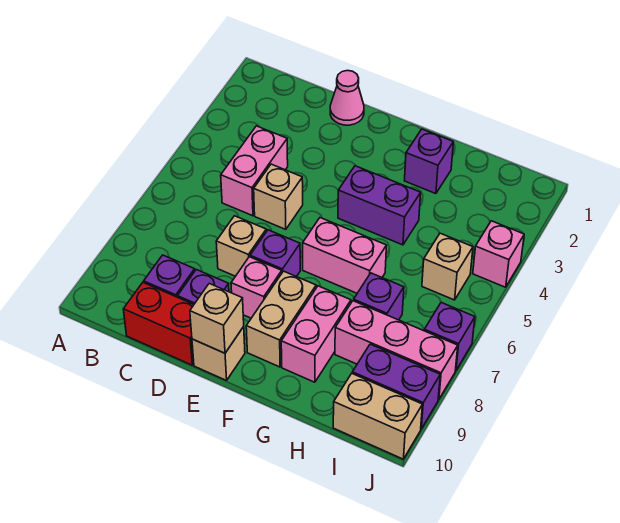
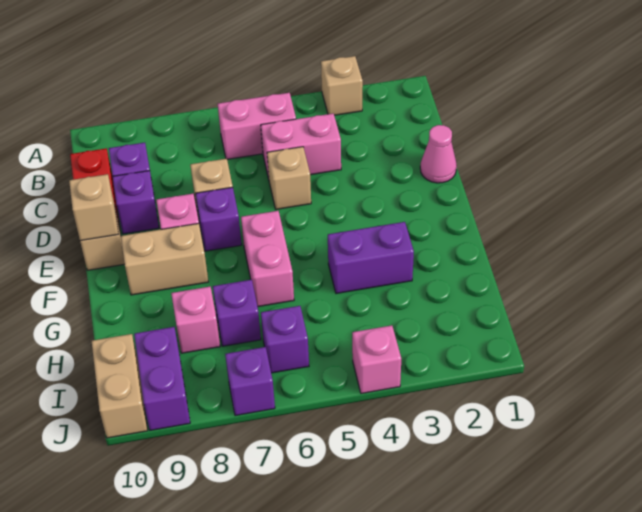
purple brick F4:G4 level 1 -> purple brick G3:G4 level 1
purple brick G2 level 1 -> purple brick I6 level 1
pink brick G8:G9 level 1 -> pink brick B5:B6 level 1
pink brick H8:J8 level 1 -> pink brick H8 level 1
tan brick I5 level 1 -> tan brick A3 level 1

